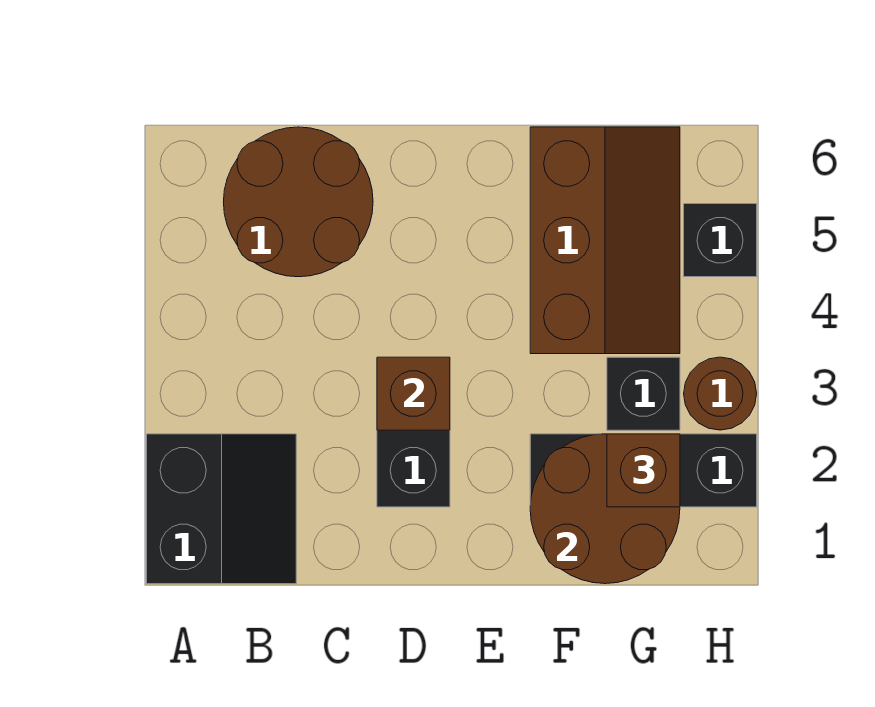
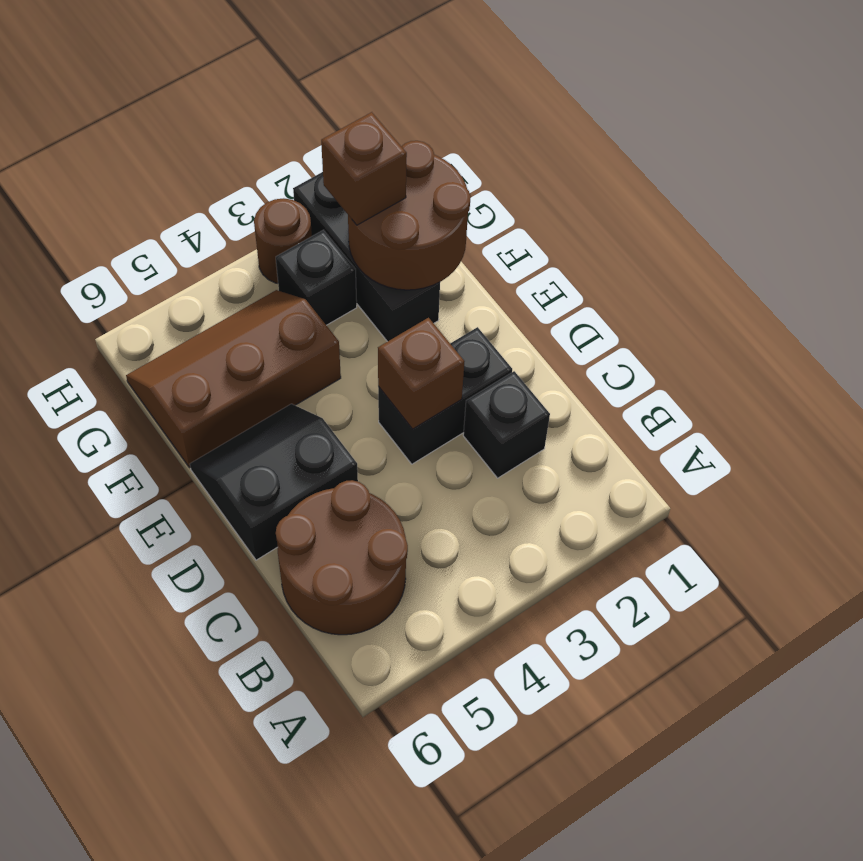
black slope A1:B2 level 1 top A -> black slope D5:E6 level 1 top D
black brick H5 level 1 -> black brick C2 level 1

